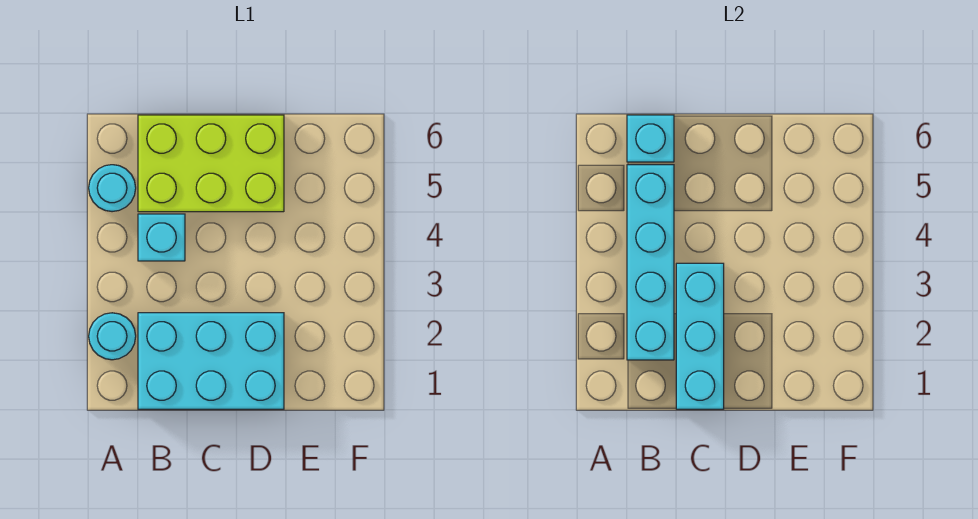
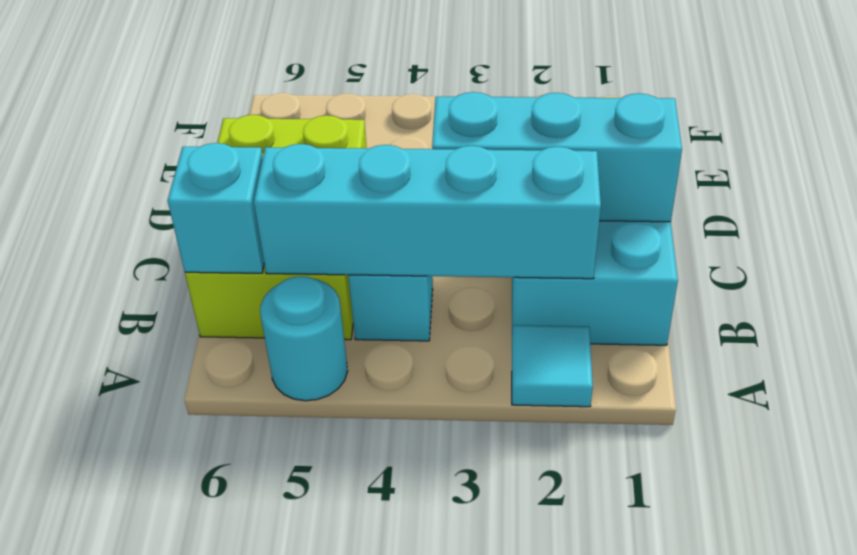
cyan round brick A2 level 1 -> cyan tile A2 level 1

